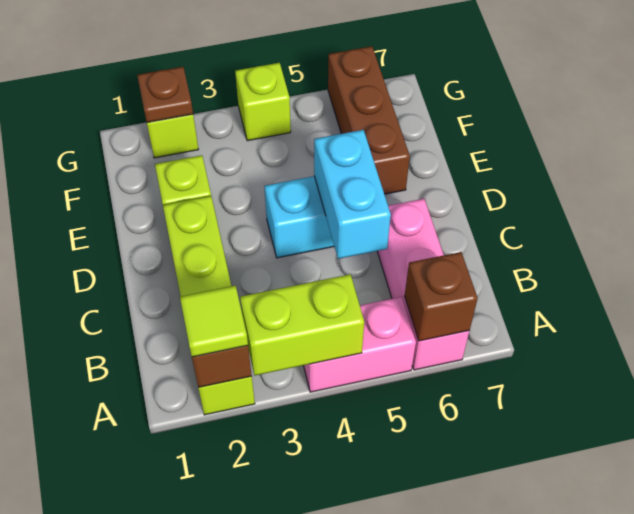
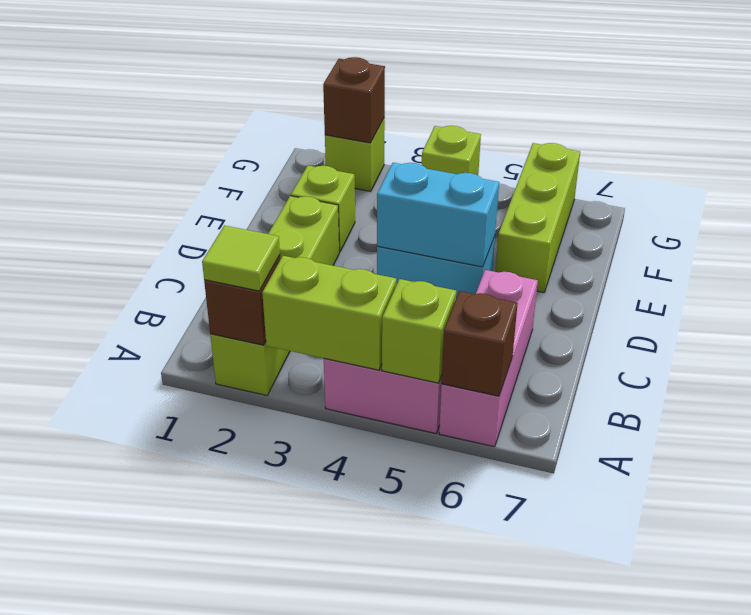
none -> lime brick A5 level 2
cyan brick C5:D5 level 2 -> cyan brick D4:D5 level 2
brown brick E6:G6 level 1 -> lime brick E6:G6 level 1
brown plate G2 level 2 -> brown brick G2 level 2

